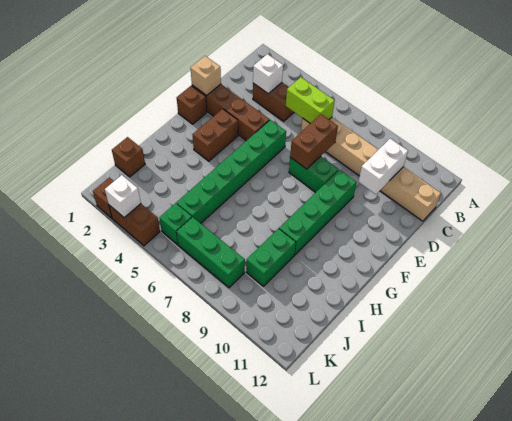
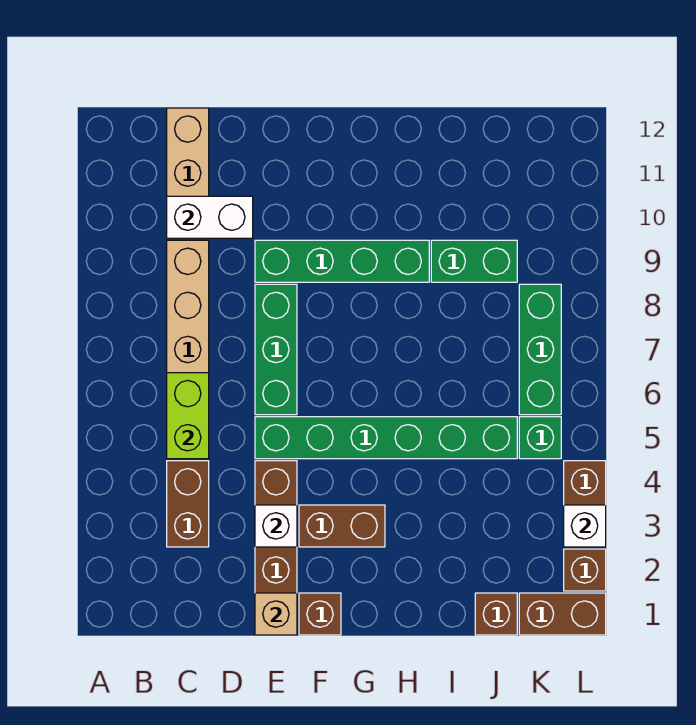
white brick C3 level 2 -> white brick E3 level 2
brown brick D7:E7 level 2 -> brown brick K1:L1 level 1
green brick E7:E8 level 1 -> green brick E6:E8 level 1

